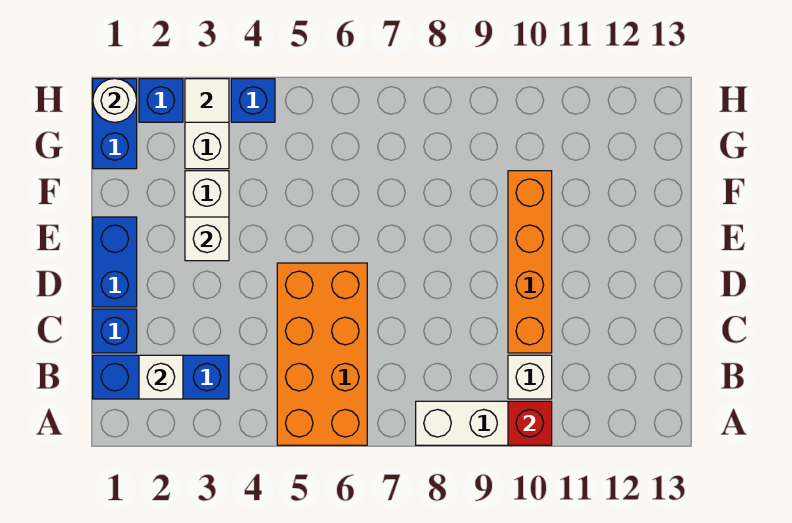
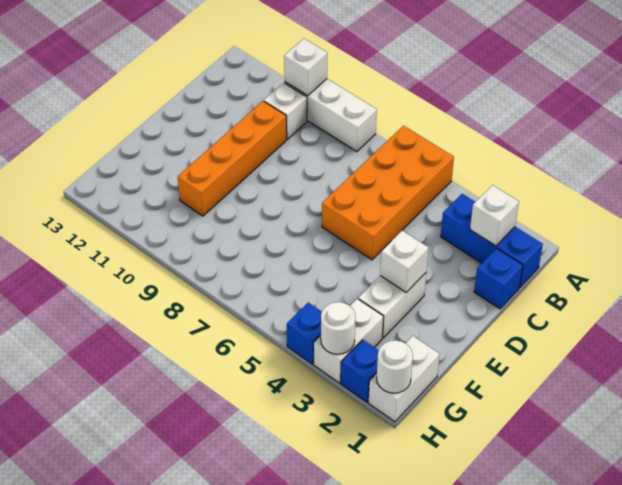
red brick A10 level 2 -> white brick A10 level 2
blue brick D1:E1 level 1 -> none
blue brick G1:H1 level 1 -> white brick G1:H1 level 1
white tile H3 level 2 -> white round brick H3 level 2

